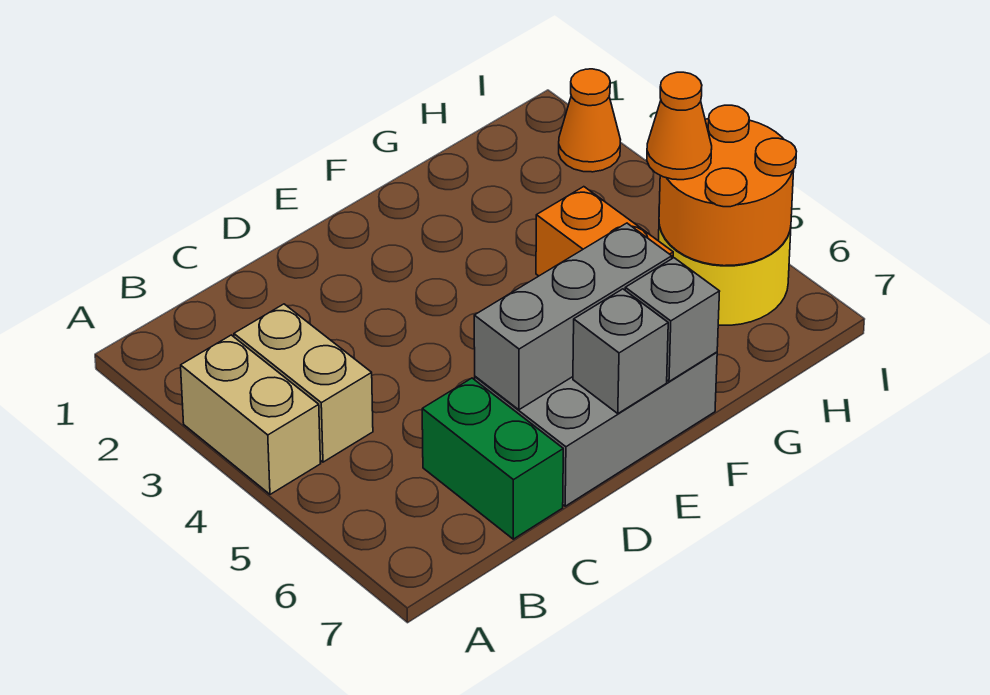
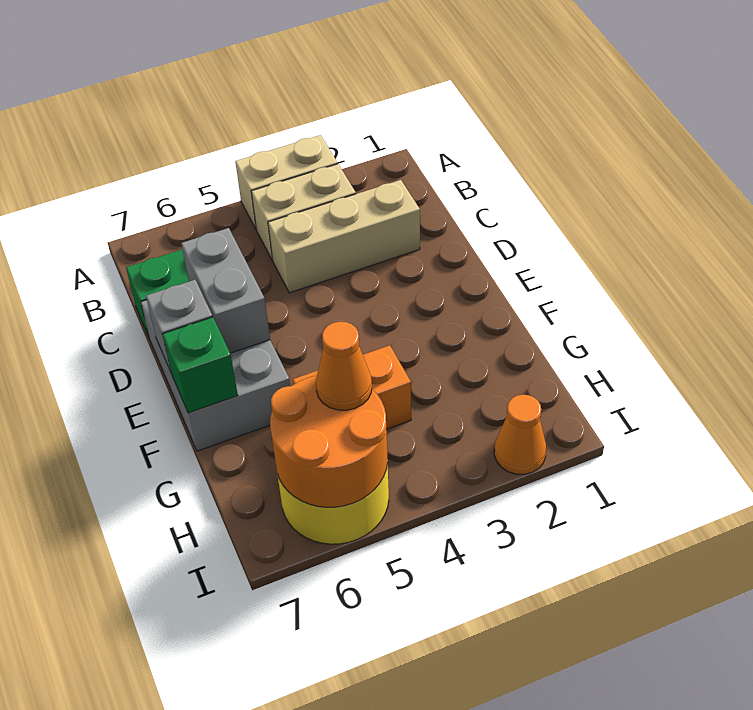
none -> tan brick C2:C4 level 1
grey brick D6:F6 level 2 -> grey brick D6:E6 level 2
grey brick F7 level 2 -> green brick F7 level 2

